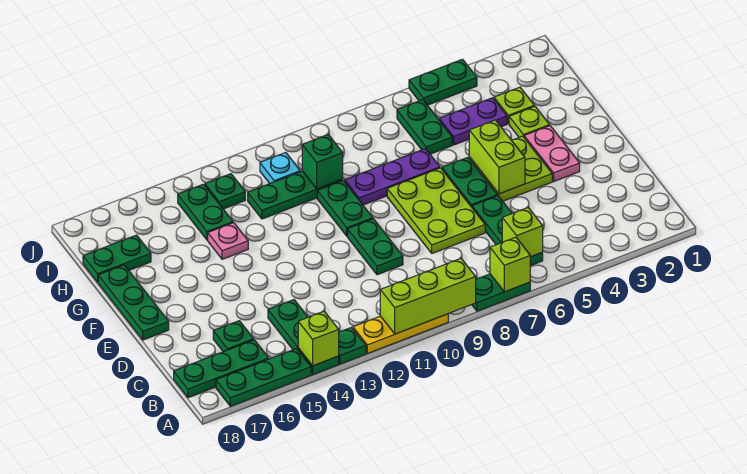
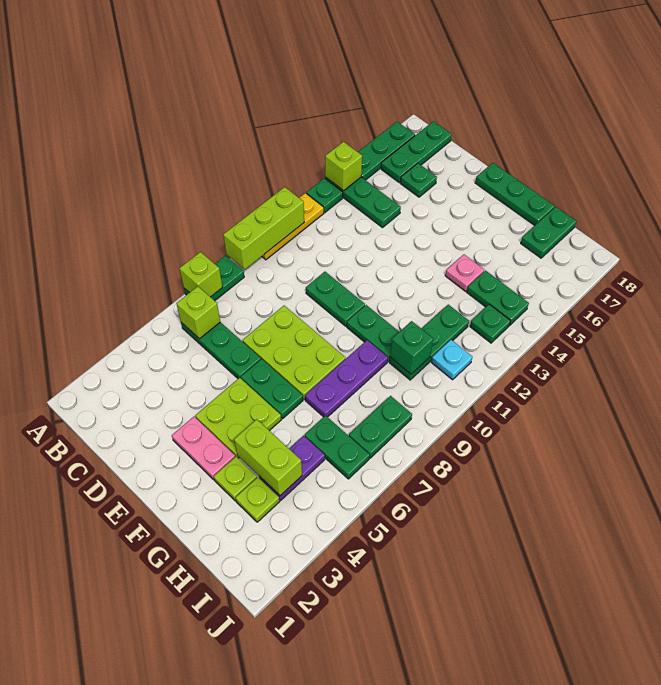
lime brick E5:F5 level 2 -> lime brick G4:H4 level 2
green plate J4:J5 level 1 -> green plate I7:I8 level 1

